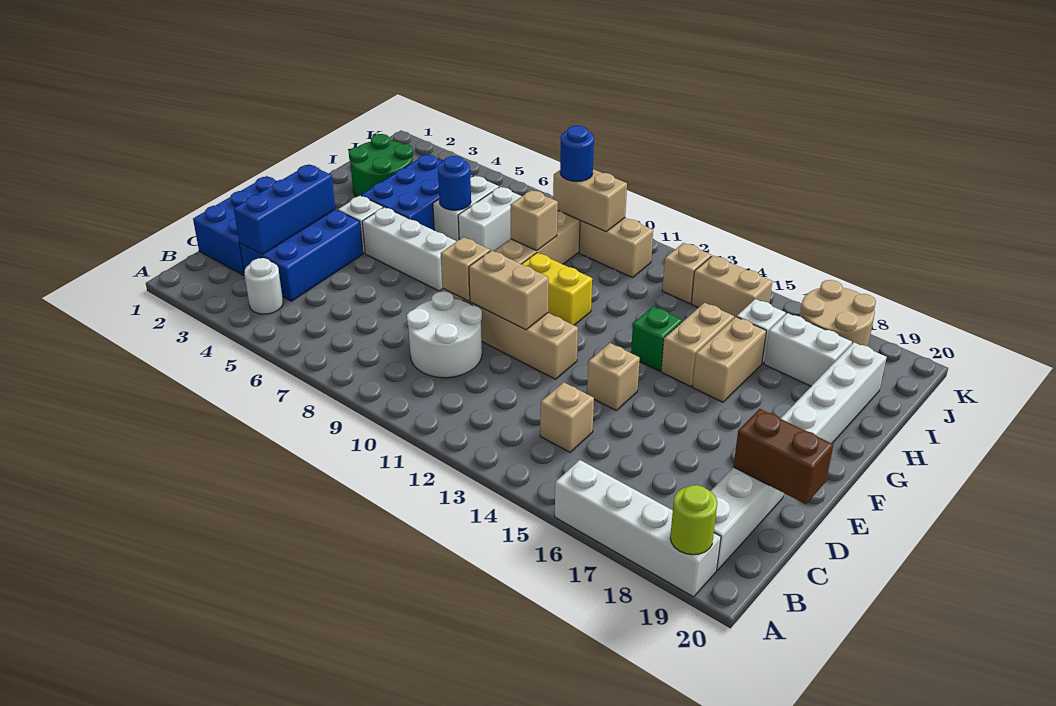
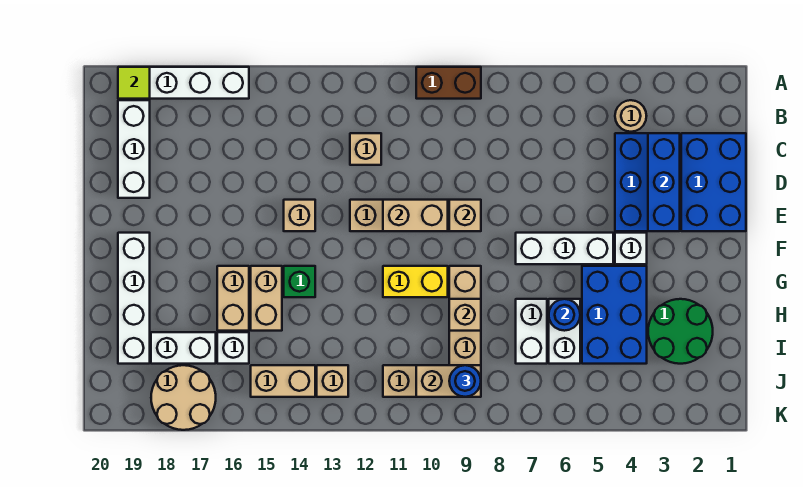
lime round brick A19 level 2 -> lime tile A19 level 2
white round brick B4 level 1 -> tan round brick B4 level 1
white round brick C9:D10 level 1 -> none
tan brick C14 level 1 -> tan brick C12 level 1
brown brick D19:D20 level 2 -> brown brick A9:A10 level 1

